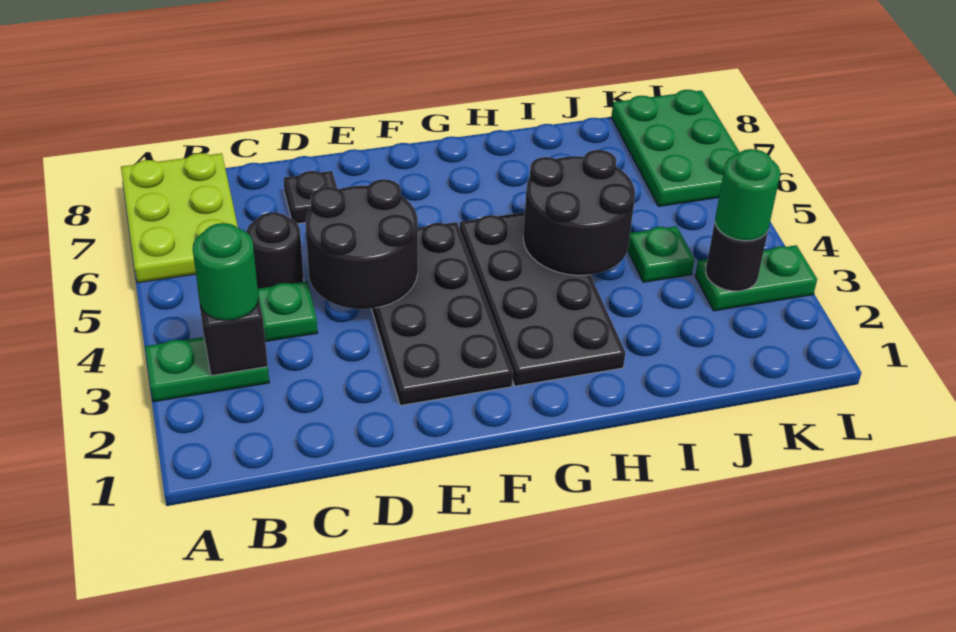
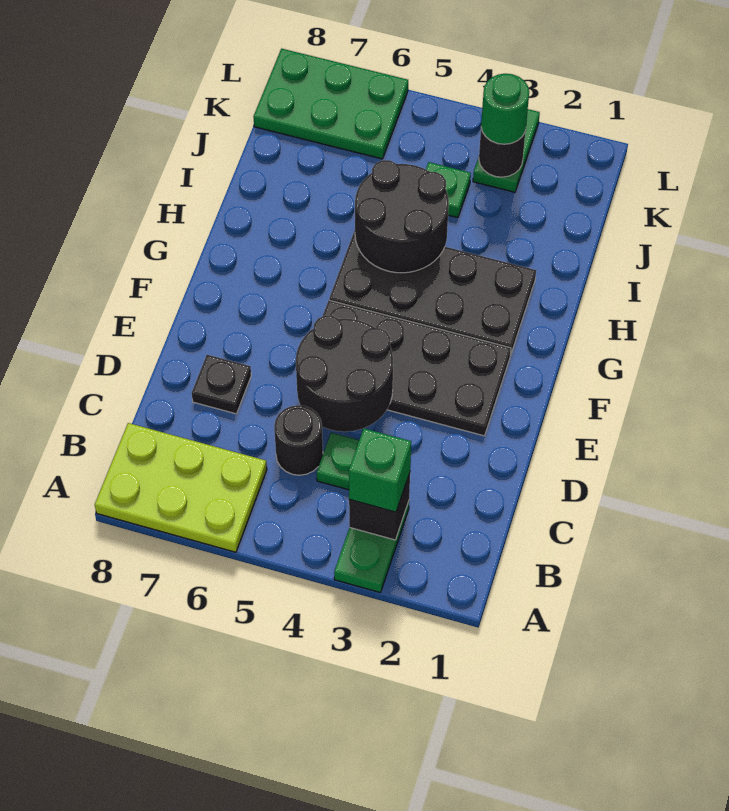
green round brick B3 level 3 -> green brick B3 level 3

